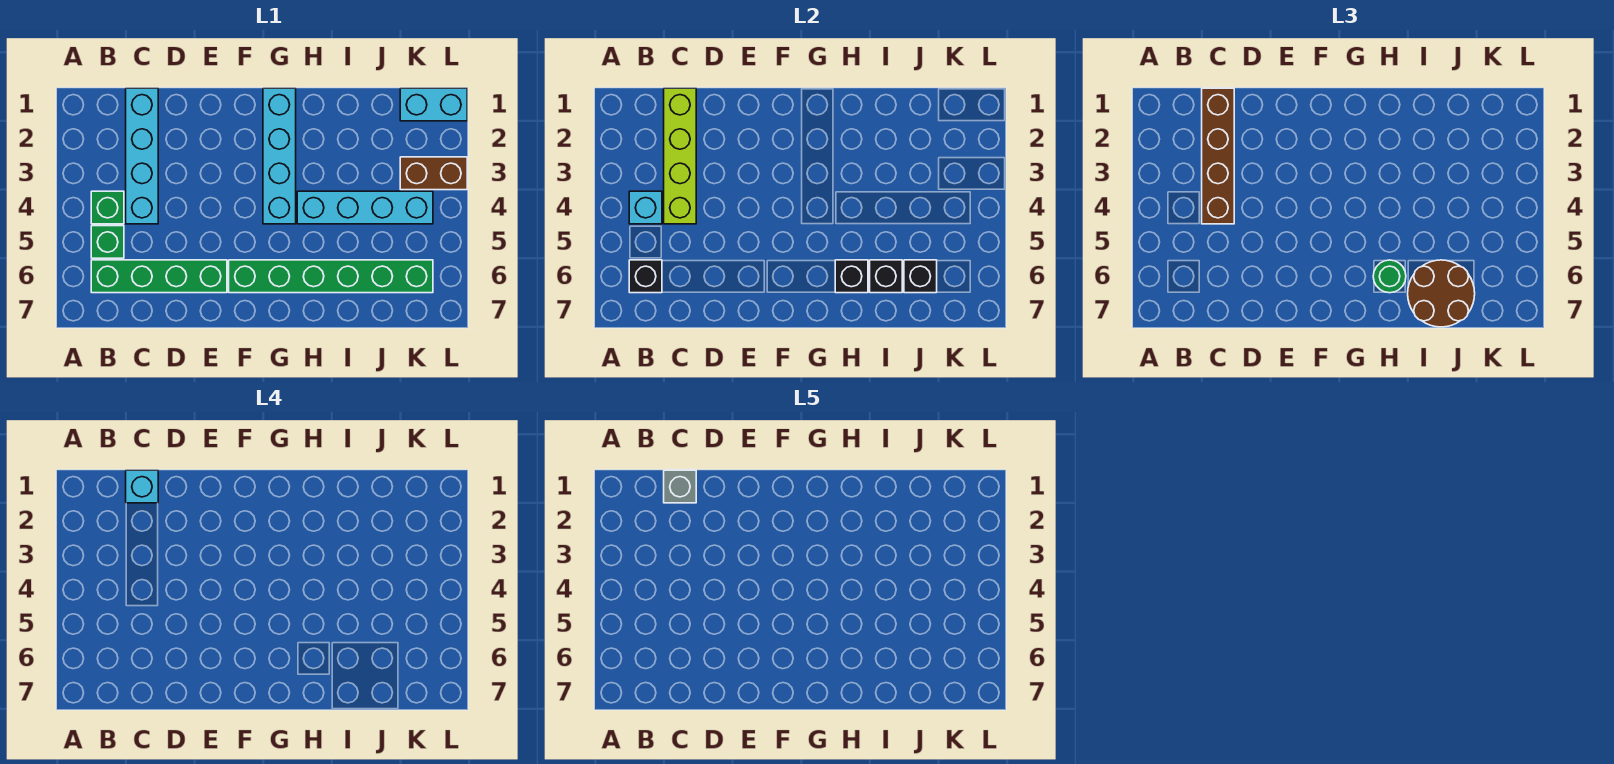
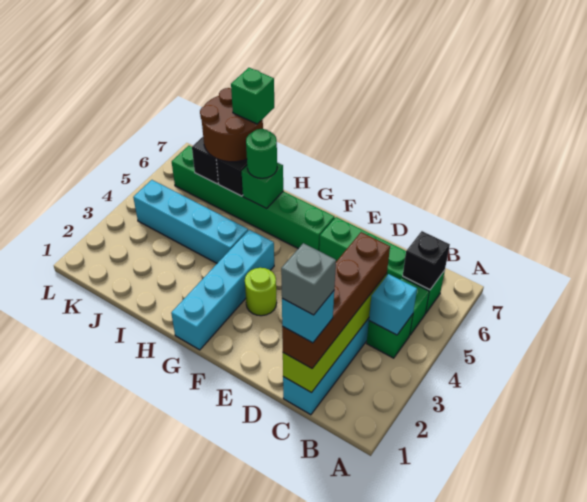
none -> lime round brick F3 level 1
black brick H6 level 2 -> green brick H6 level 2
none -> green brick I7 level 4
cyan brick K1:L1 level 1 -> none
brown brick K3:L3 level 1 -> none

